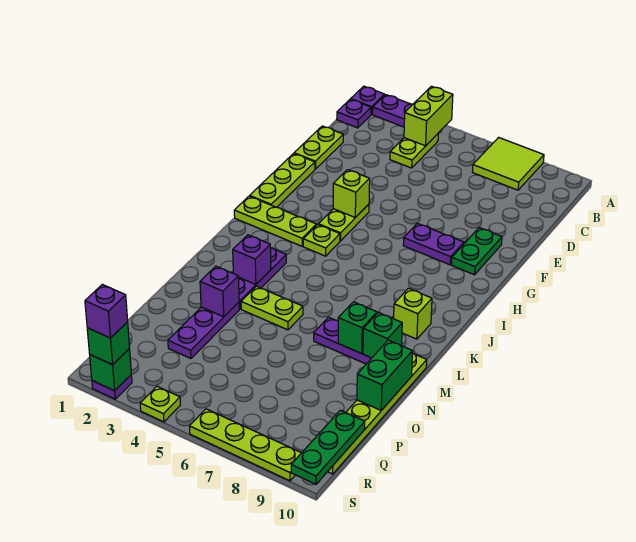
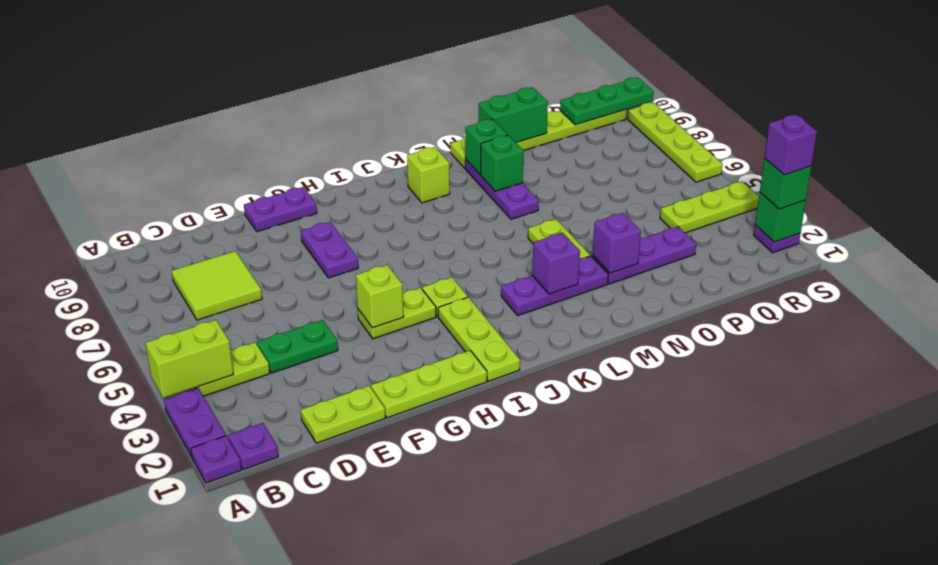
lime tile A7:B8 level 1 -> lime tile C7:D8 level 1
green plate F9:G9 level 1 -> green plate D4:E4 level 1
none -> purple plate F10:G10 level 1
lime plate S4 level 1 -> lime plate Q4:S4 level 1

